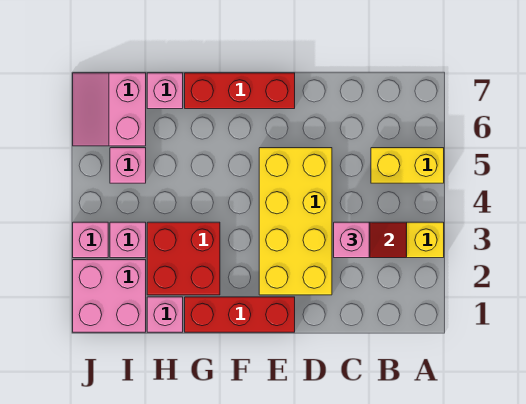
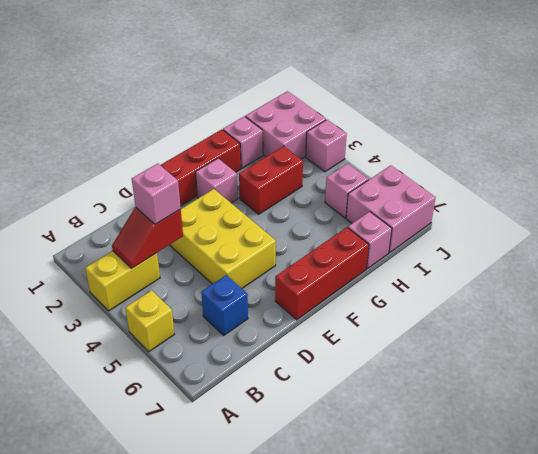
yellow brick A5:B5 level 1 -> yellow brick A5 level 1
none -> blue brick C6 level 1
yellow brick D2:E5 level 1 -> yellow brick D3:E5 level 1
red brick G2:H3 level 1 -> red brick G3:H3 level 1
pink brick I3 level 1 -> pink brick F2 level 1
pink slope I6:J7 level 1 top I -> pink brick I6:J7 level 1

